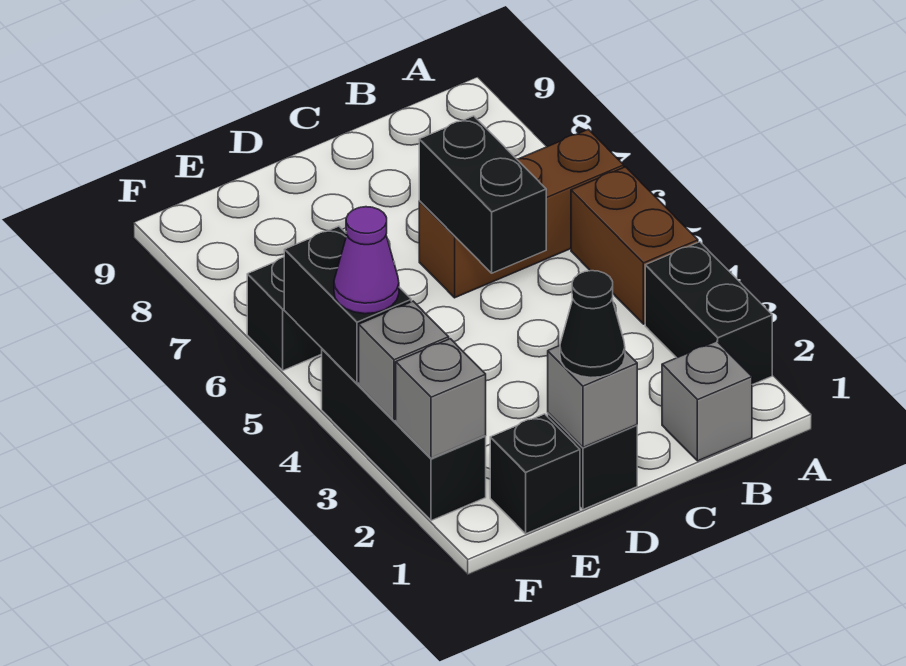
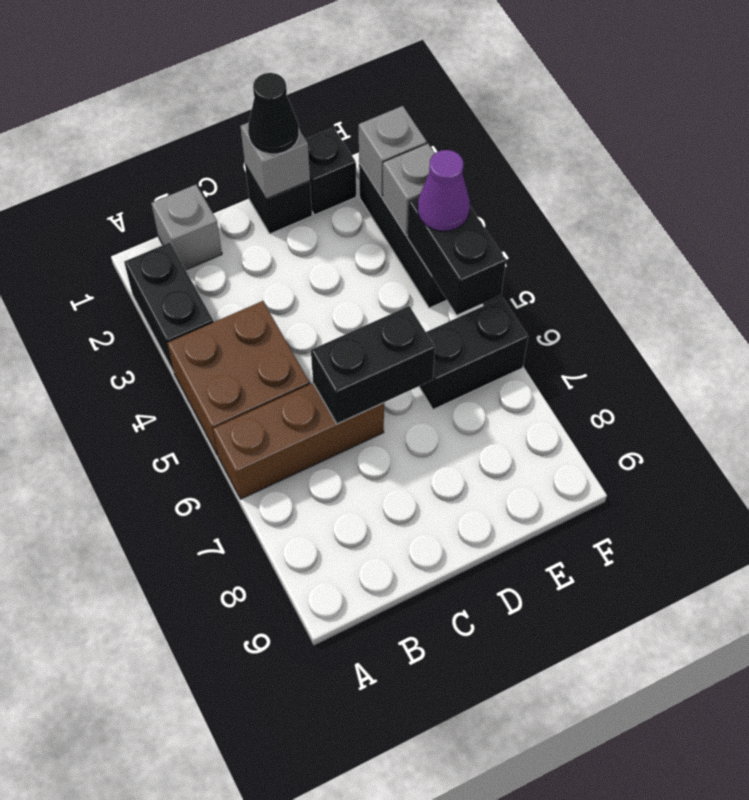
brown brick A4:A5 level 1 -> brown brick A4:B5 level 1
black brick C5:C6 level 2 -> black brick C6:D6 level 2

